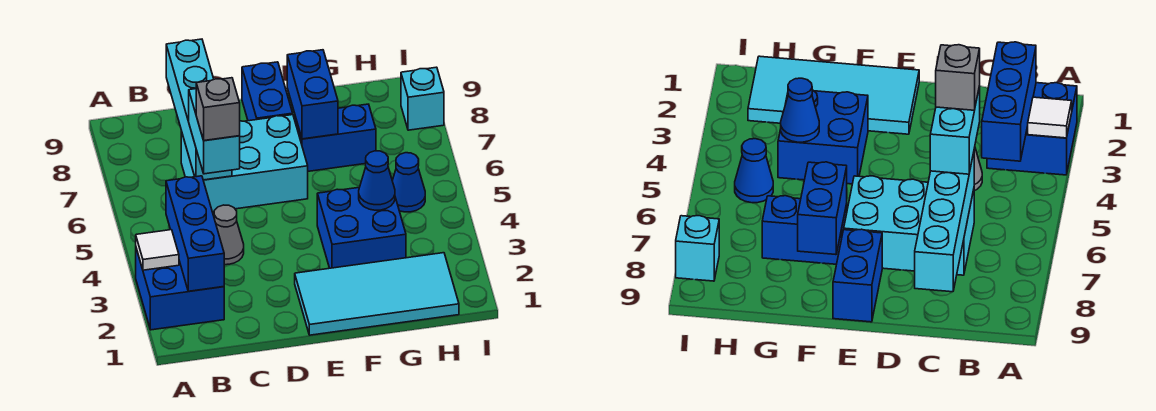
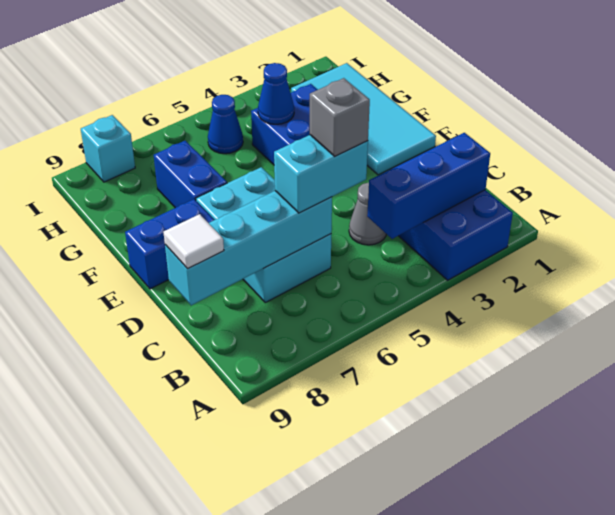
white tile A3 level 2 -> white tile C9 level 3
blue brick F7:F8 level 2 -> none

